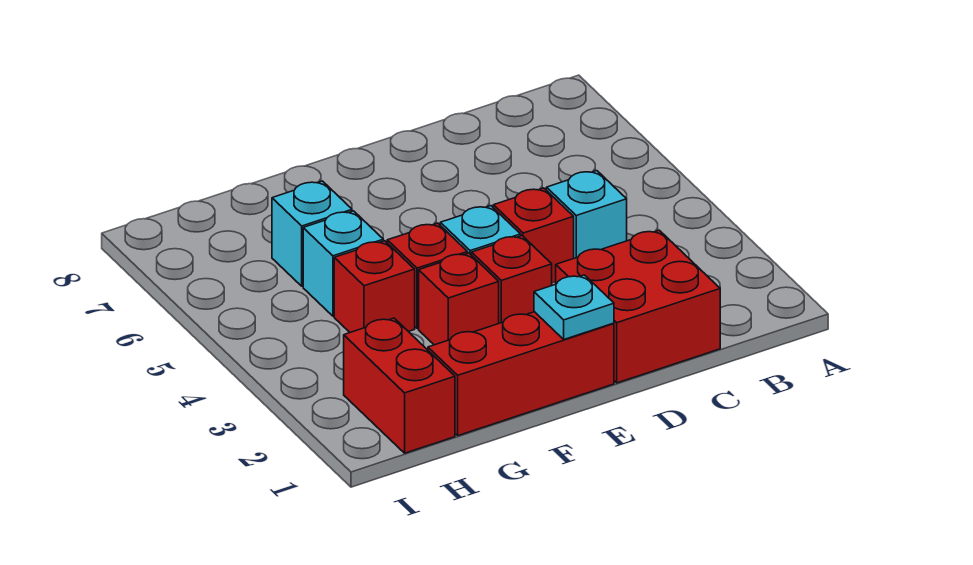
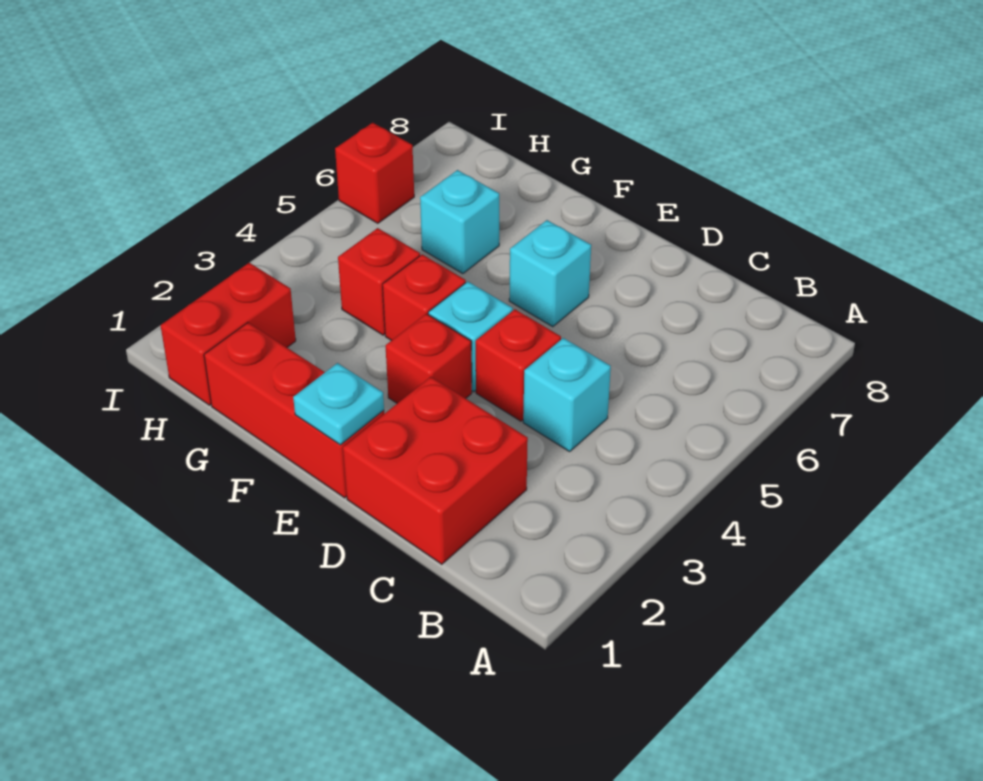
red brick F3 level 1 -> red brick I6 level 1
cyan brick G5 level 1 -> cyan brick E6 level 1

